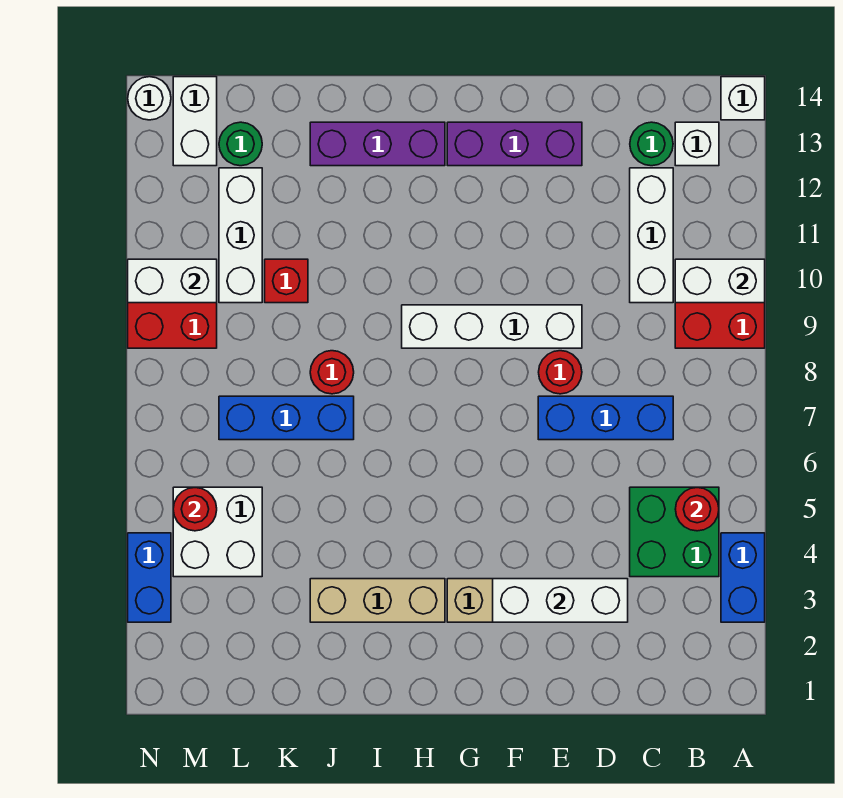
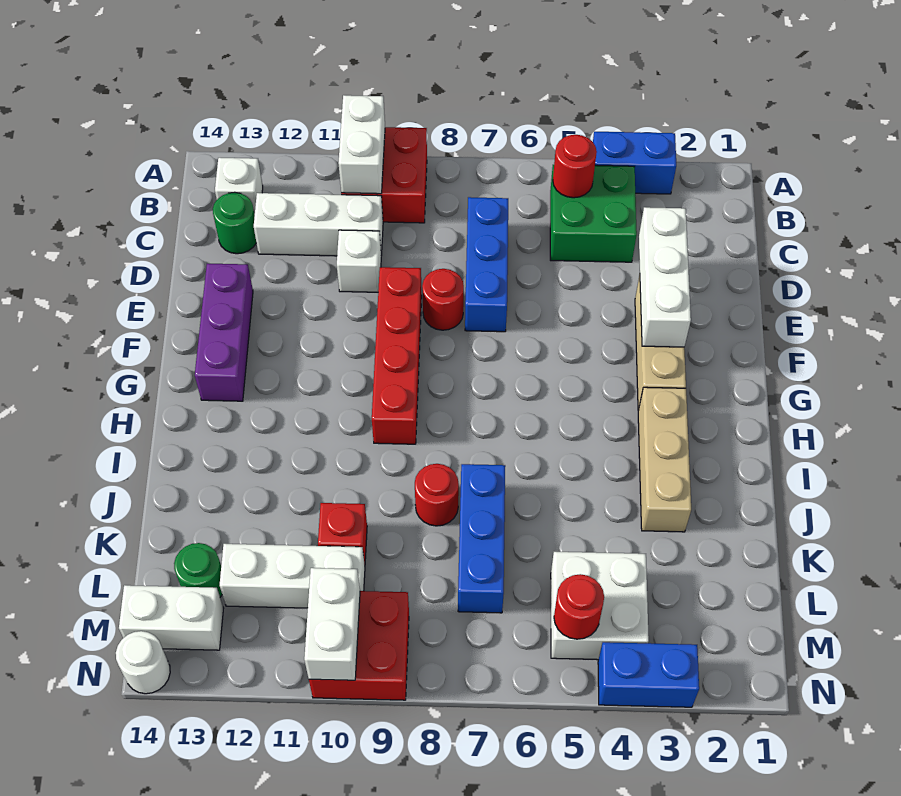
white brick A14 level 1 -> white brick D10 level 1
white brick E9:H9 level 1 -> red brick E9:H9 level 1
purple brick H13:J13 level 1 -> none

